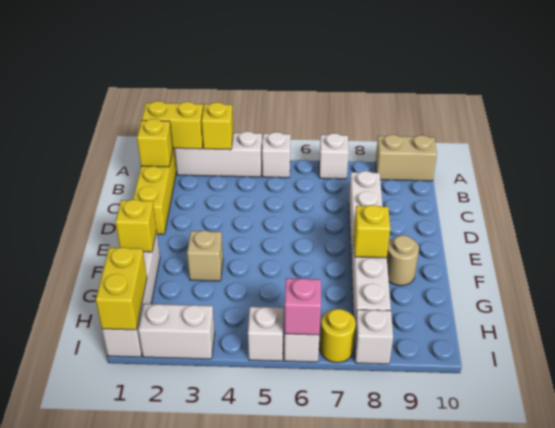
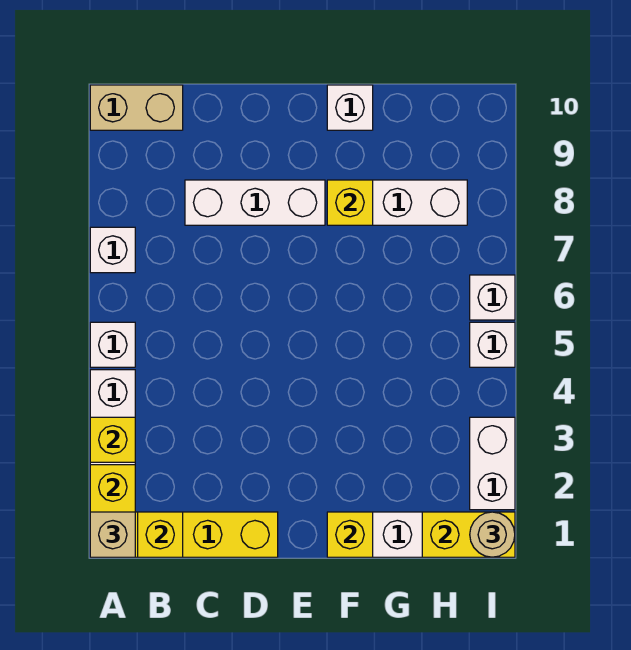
tan brick A9:A10 level 1 -> tan brick A10:B10 level 1
tan brick F3 level 1 -> tan brick A1 level 3
tan round brick F9 level 1 -> tan round brick I1 level 3
pink brick I6 level 2 -> none
yellow round brick I7 level 1 -> none
white brick I8 level 1 -> white brick F10 level 1

